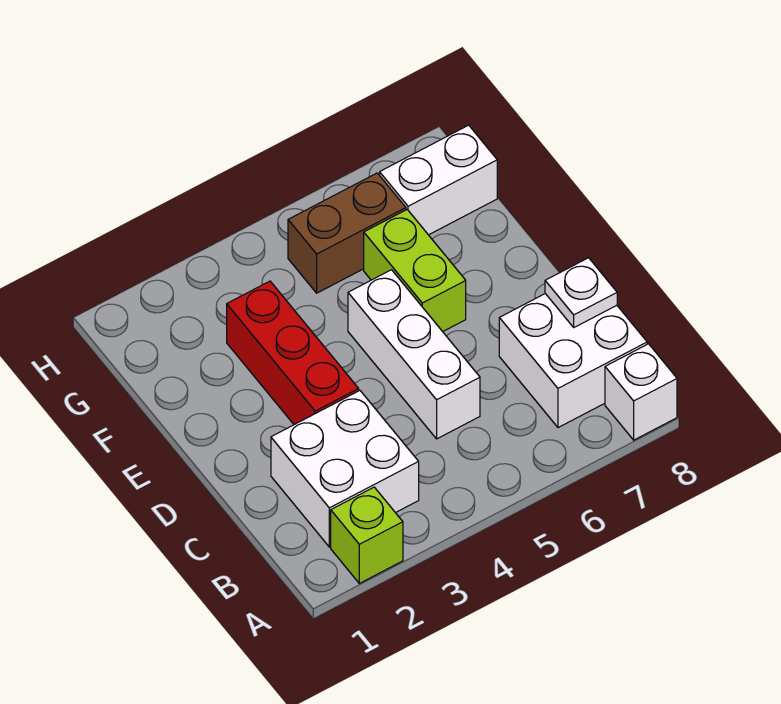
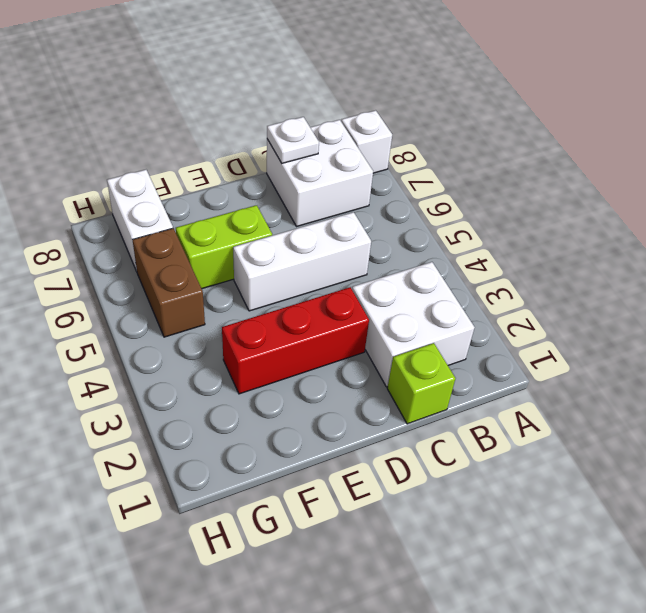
lime brick A2 level 1 -> lime brick C1 level 1

